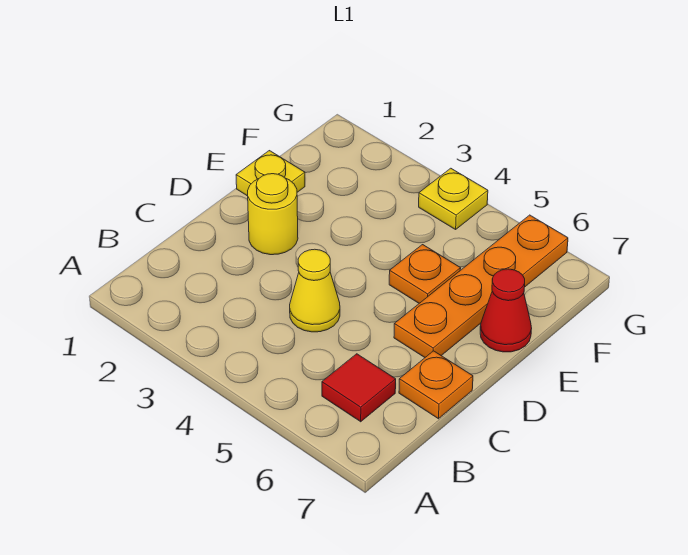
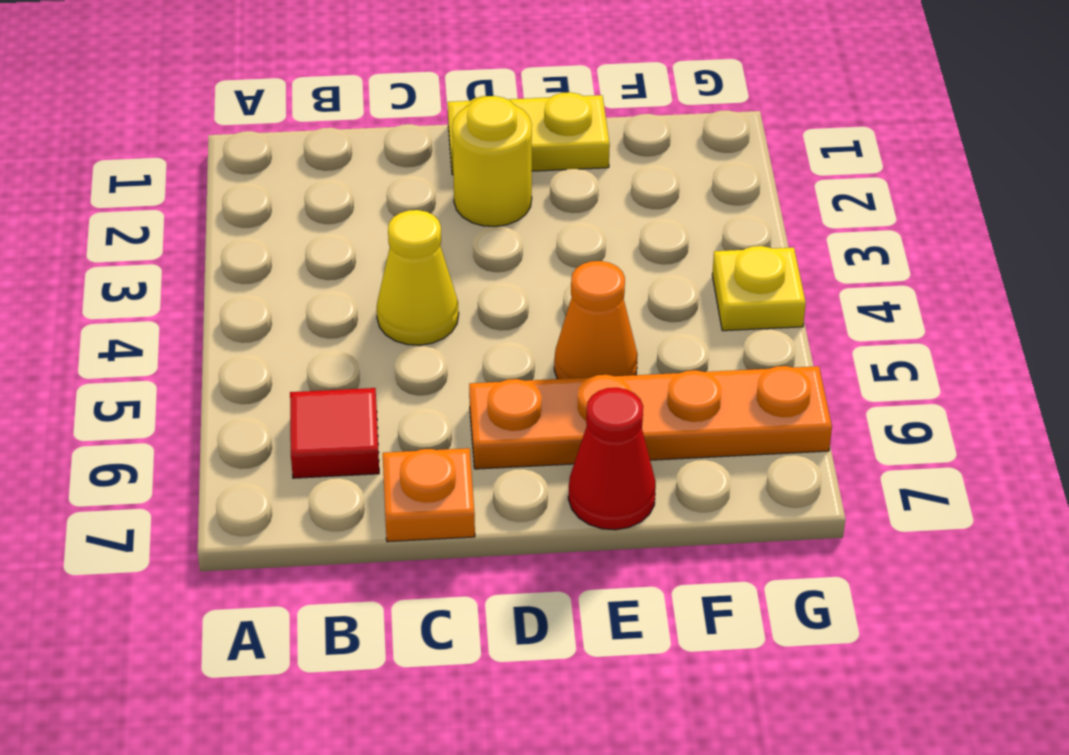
yellow plate E1 level 1 -> yellow plate D1:E1 level 1
orange plate E5 level 1 -> orange cone E5 level 1

